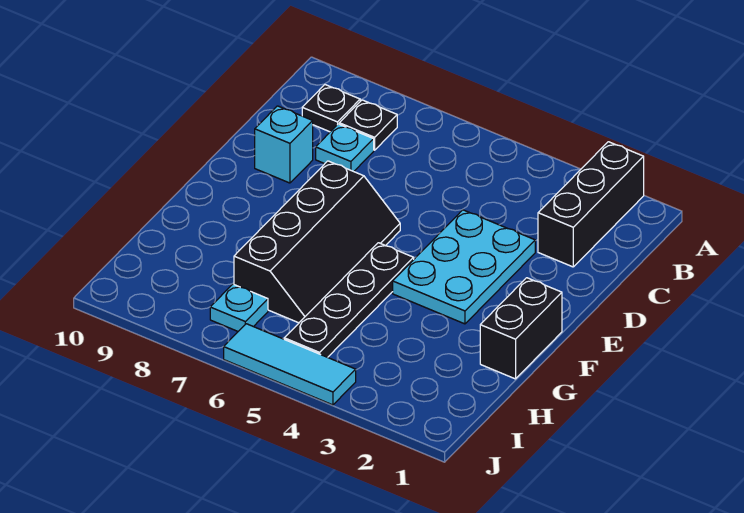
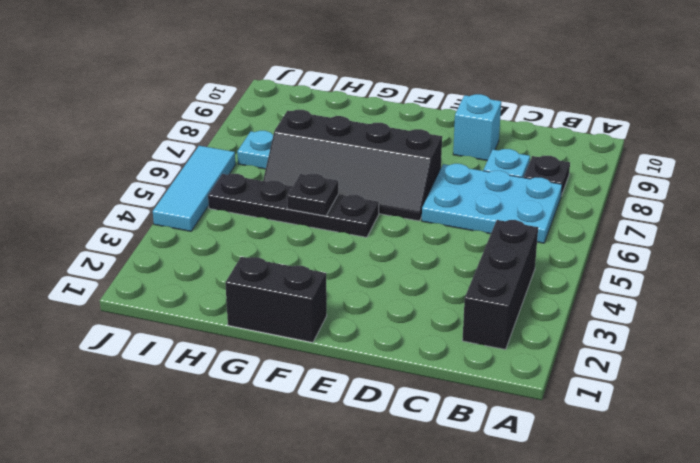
black brick A2:C2 level 1 -> black brick B2:B4 level 1
black plate B9 level 1 -> black plate G5 level 2
cyan plate D3:F4 level 1 -> cyan plate B6:D7 level 1

